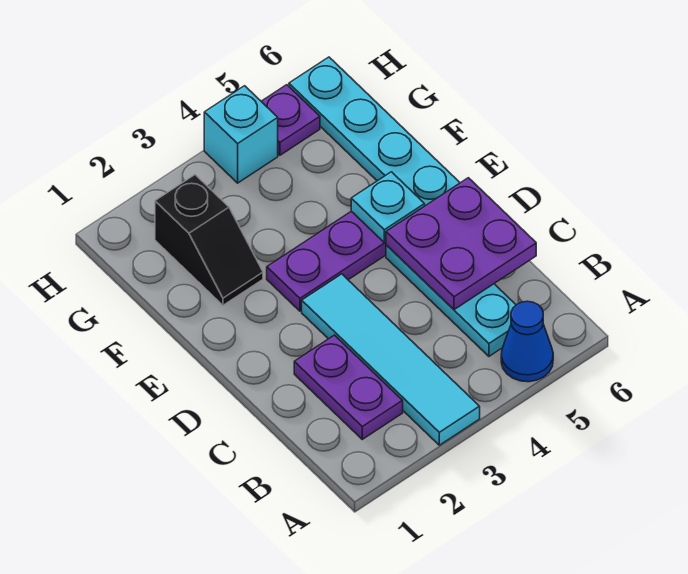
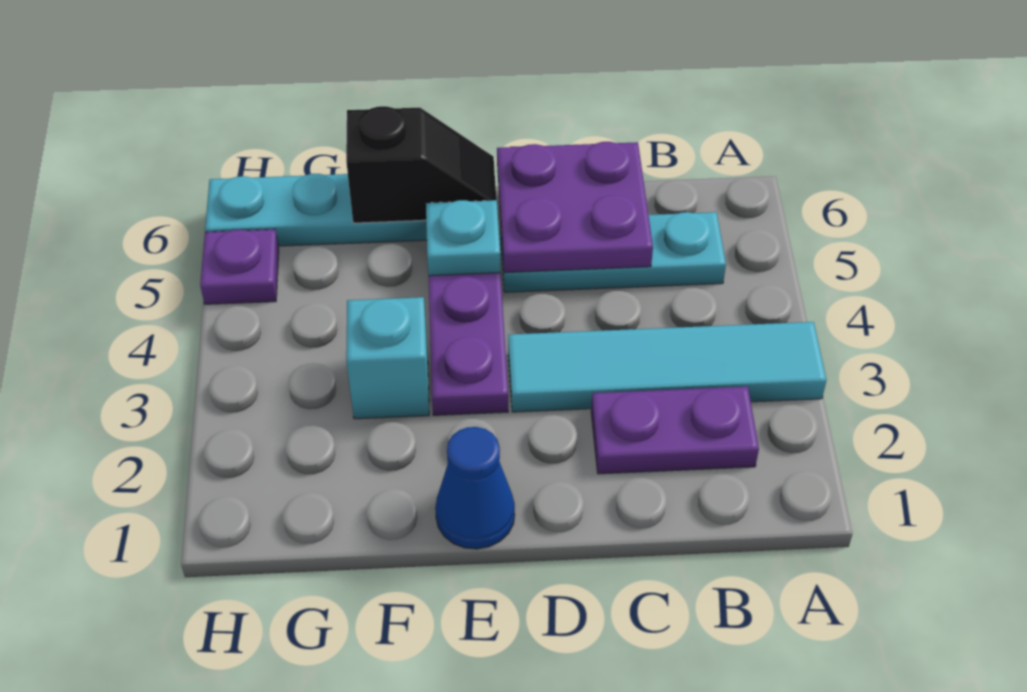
blue cone A5 level 1 -> blue cone E1 level 1
black slope F2:G2 level 1 top G -> black slope E6:F6 level 2 top F
cyan brick H4 level 1 -> cyan brick F3 level 1

